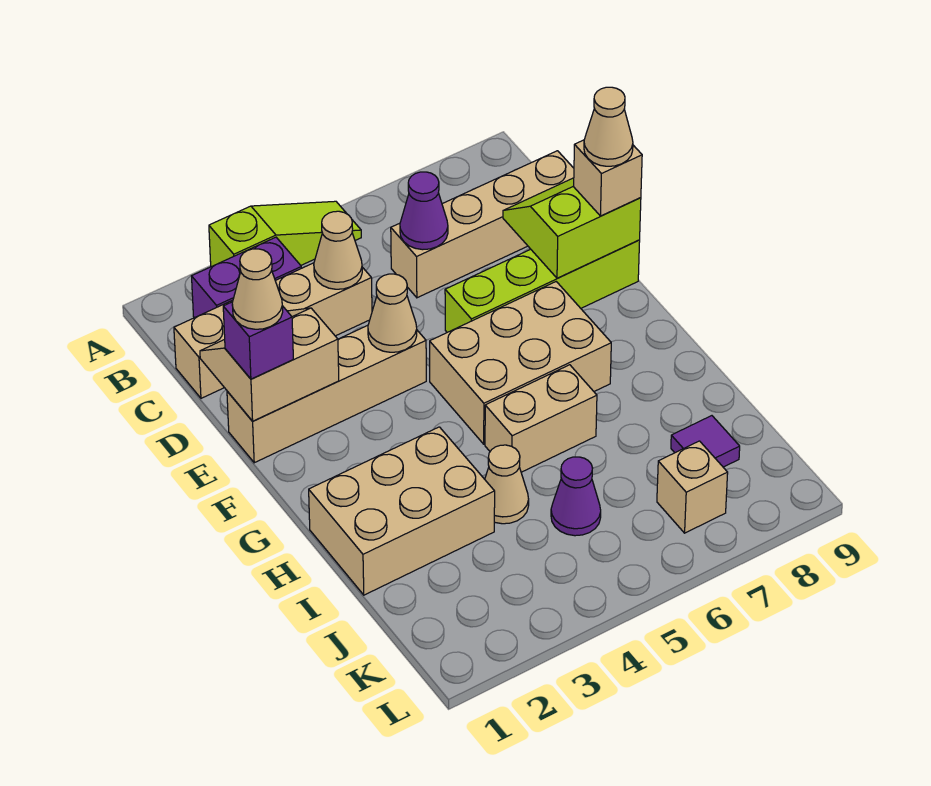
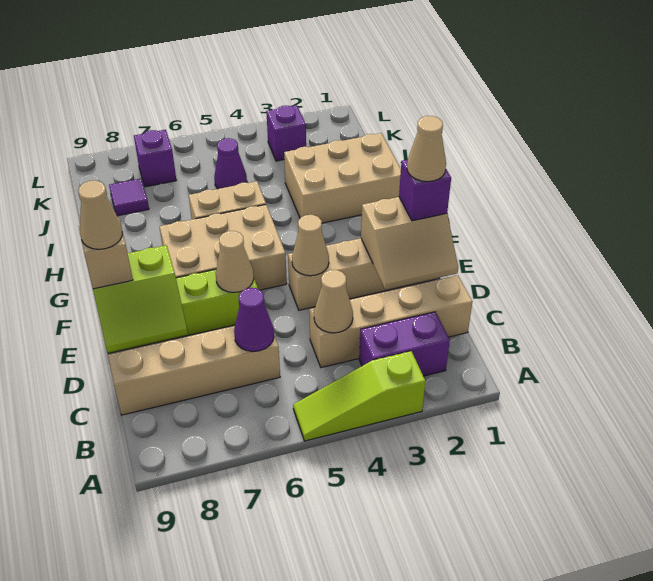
tan cone I4 level 1 -> tan cone E6 level 2
none -> purple brick K3 level 1
tan brick K7 level 1 -> purple brick K7 level 1

